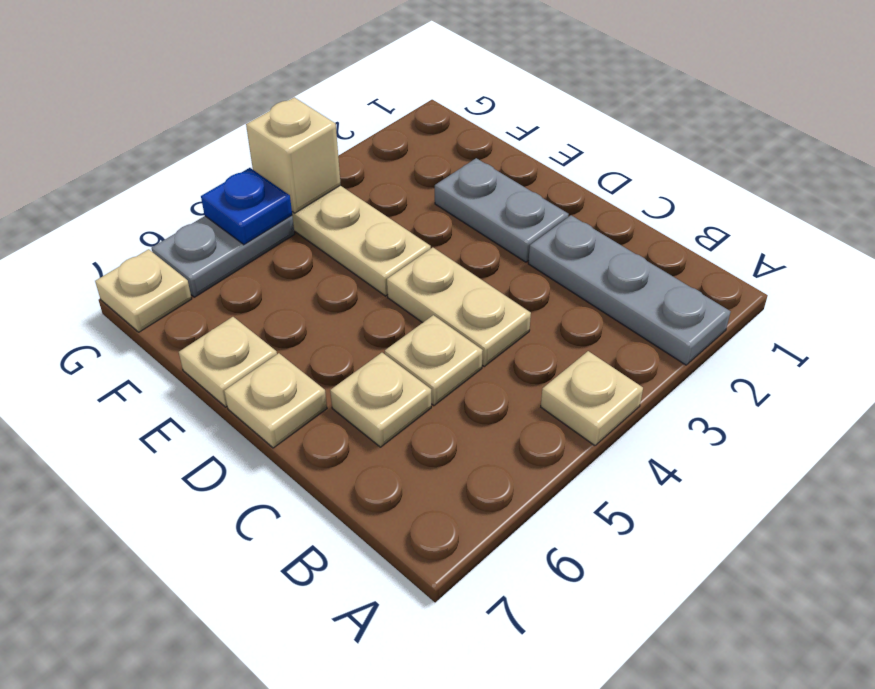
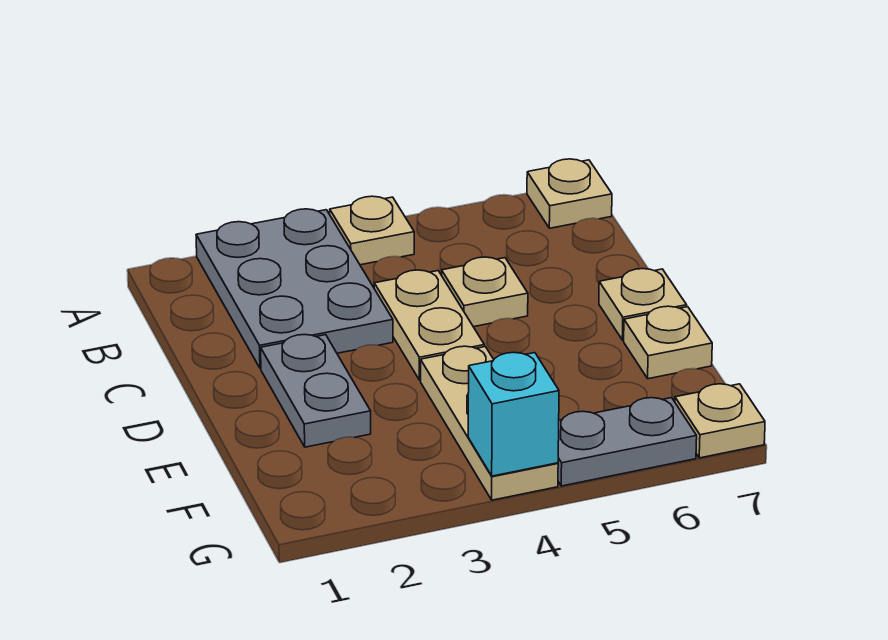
grey plate A2:C2 level 1 -> grey plate A2:C3 level 1
tan plate C6 level 1 -> tan plate A7 level 1
tan brick G4 level 2 -> cyan brick G4 level 2
blue plate G5 level 2 -> none

